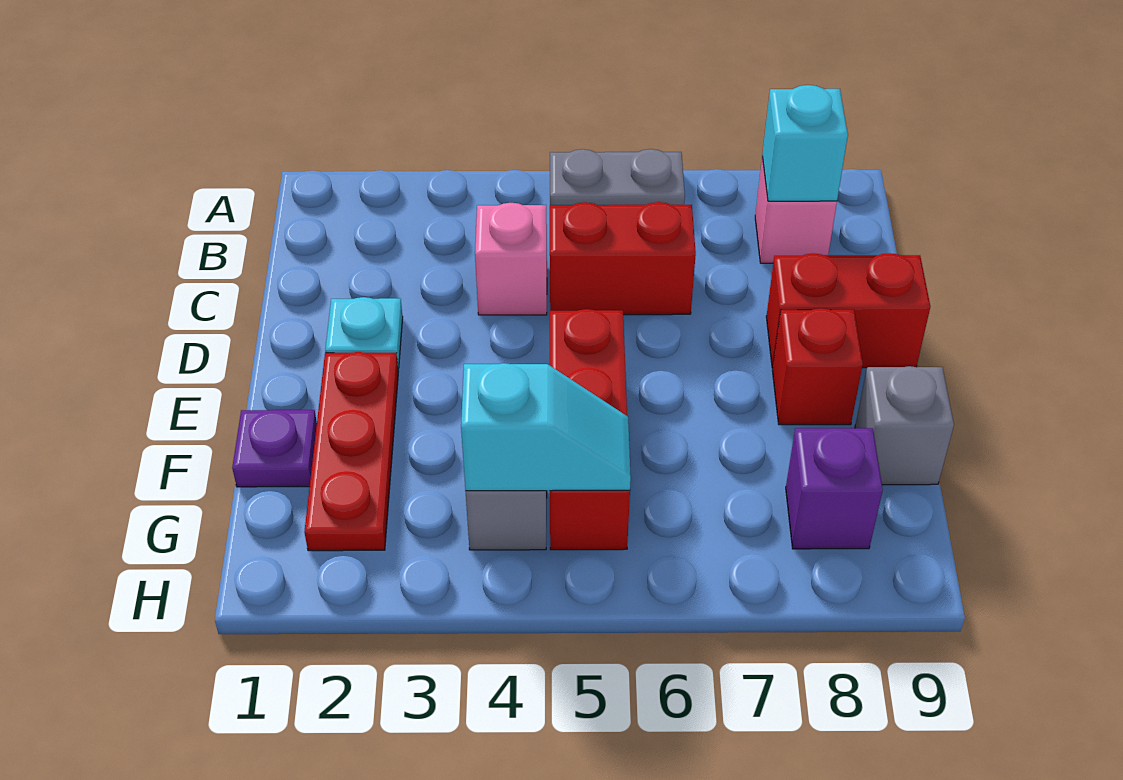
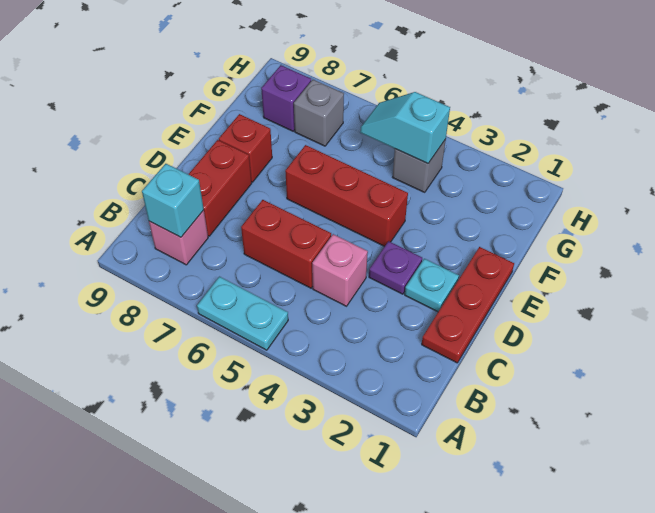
grey plate A5:A6 level 1 -> cyan plate A5:A6 level 1
red brick D8:D9 level 1 -> red brick C8:D8 level 1
red plate E2:G2 level 1 -> red plate C1:E1 level 1
red brick E5:G5 level 1 -> red brick E4:E6 level 1
purple plate F1 level 1 -> purple plate D3 level 1
grey brick F9 level 1 -> grey brick G7 level 1

